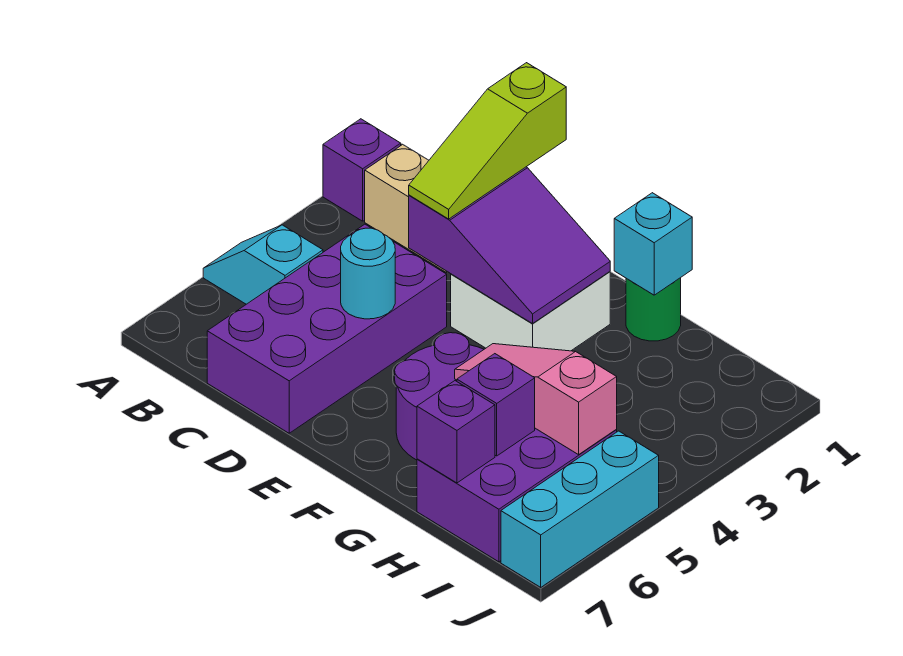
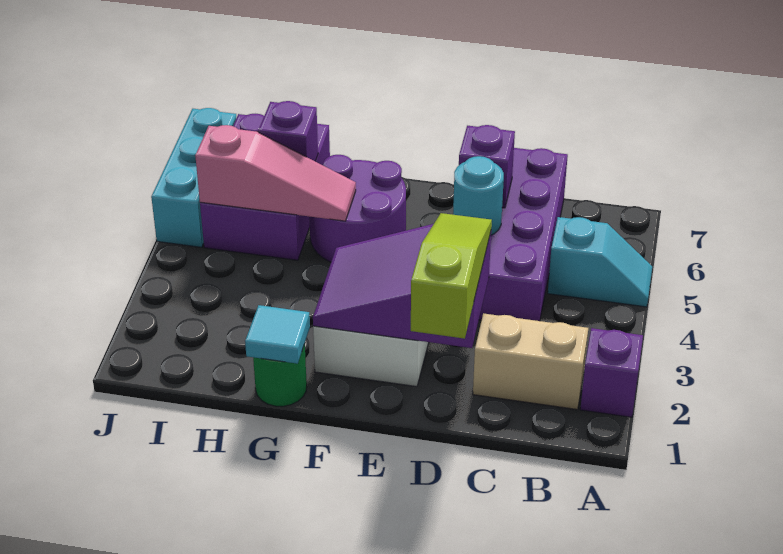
cyan brick G1 level 2 -> cyan tile G1 level 2
purple brick H7 level 2 -> purple brick D6 level 2

